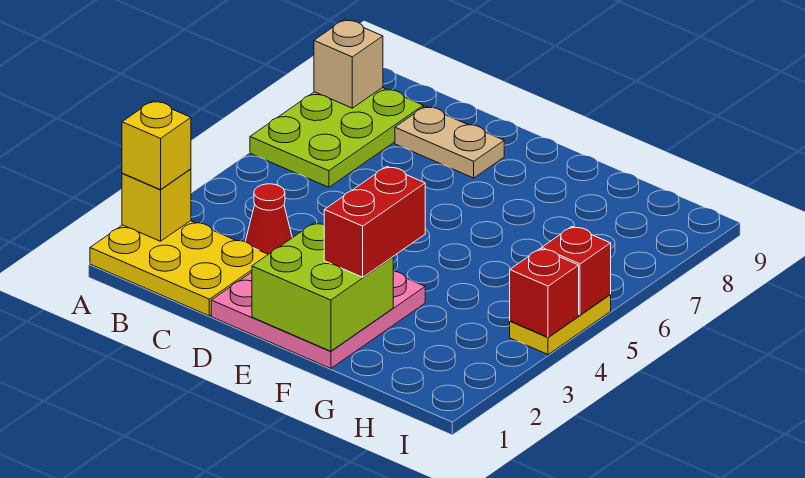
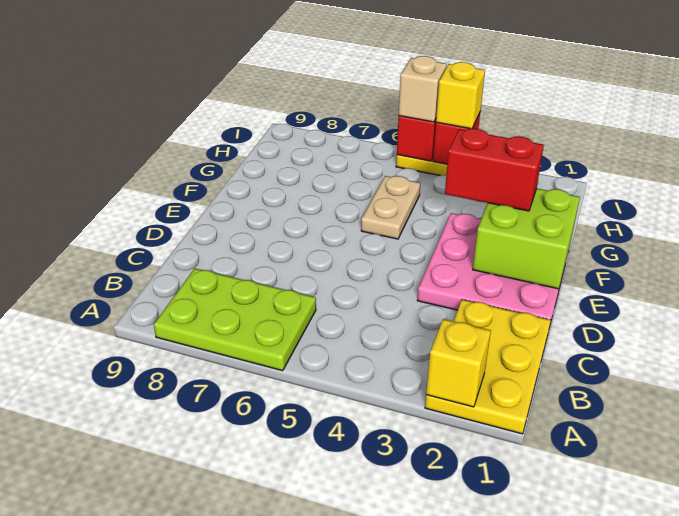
yellow brick A2 level 3 -> yellow brick I4 level 3
tan brick A8 level 2 -> tan brick I5 level 3
red cone C3 level 1 -> none
tan plate C8:D8 level 1 -> tan plate F5:G5 level 1

